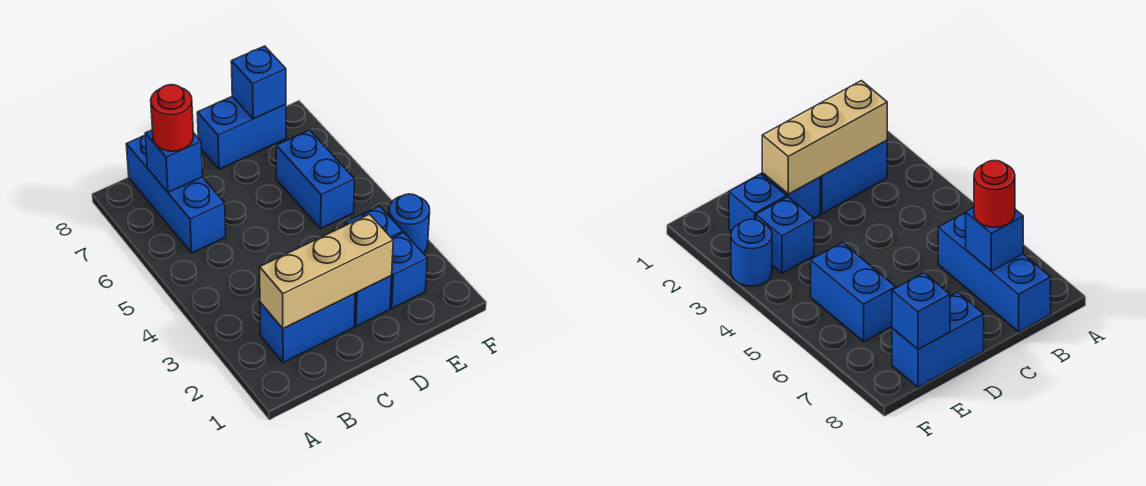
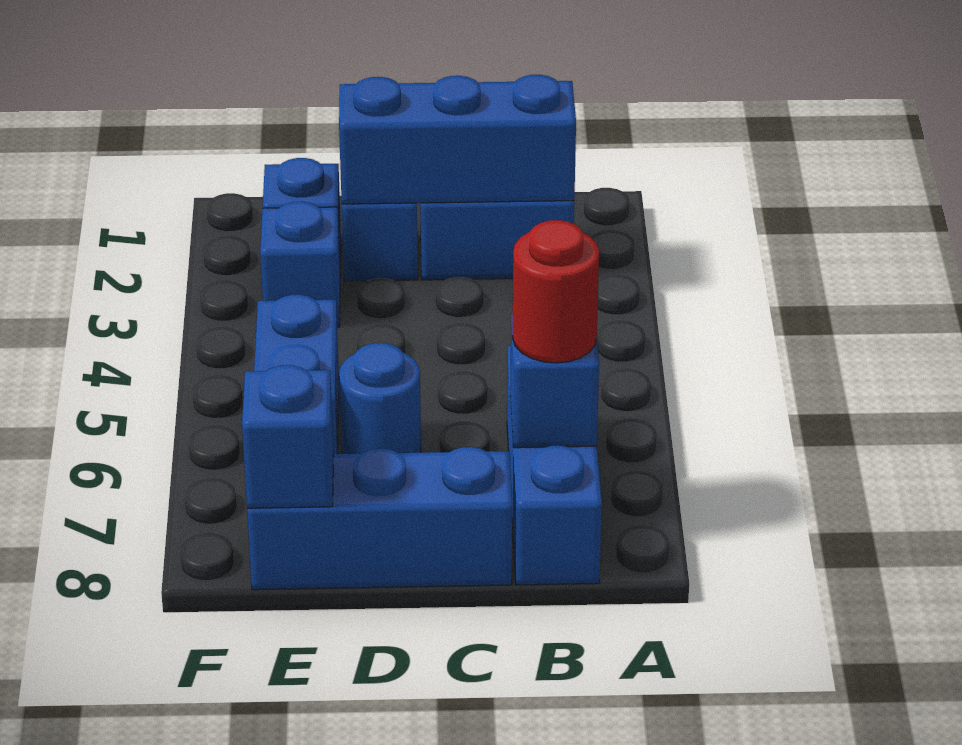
tan brick B2:D2 level 2 -> blue brick B2:D2 level 2
blue brick D8:E8 level 1 -> blue brick C8:E8 level 1
blue round brick F3 level 1 -> blue round brick D6 level 1

